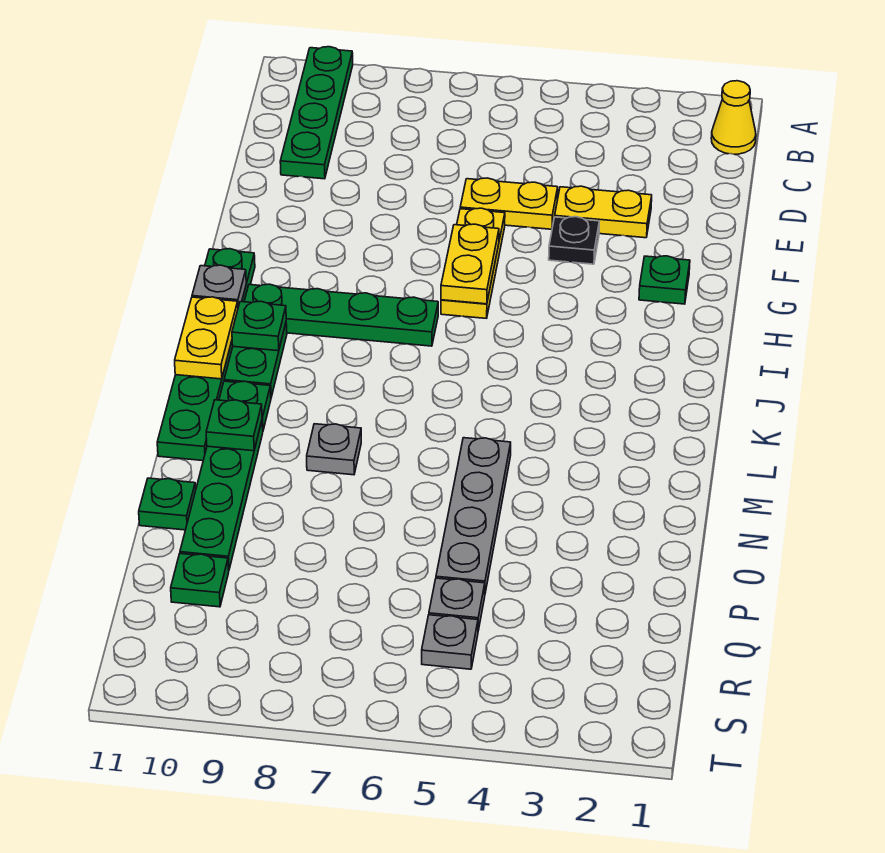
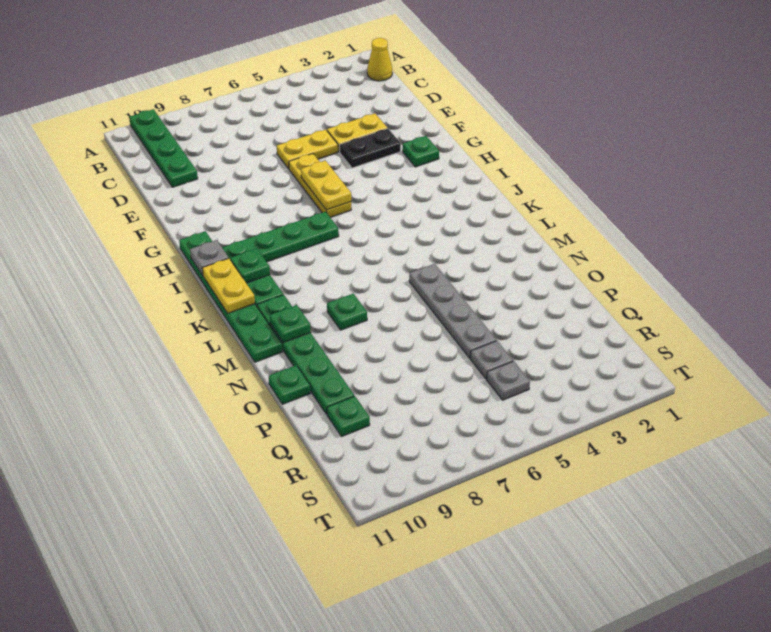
black plate F4 level 1 -> black plate F3:F4 level 1
grey plate M8 level 1 -> green plate M8 level 1

